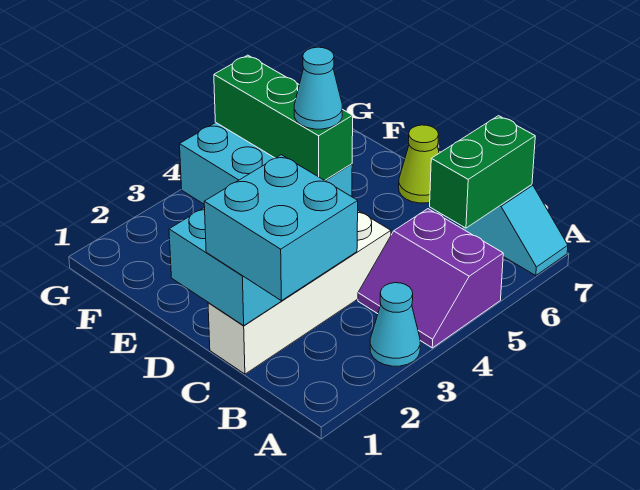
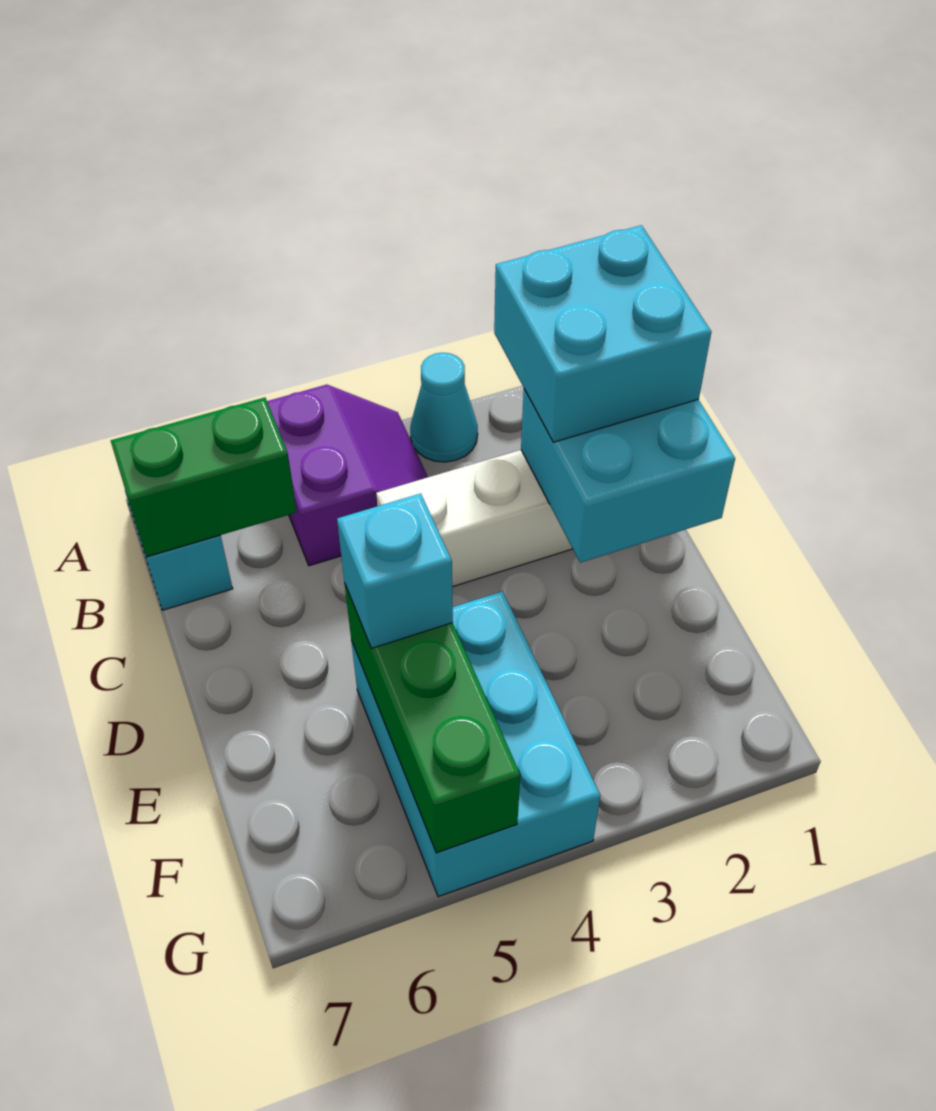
lime cone D7 level 1 -> none
cyan cone E5 level 3 -> cyan brick E5 level 3

